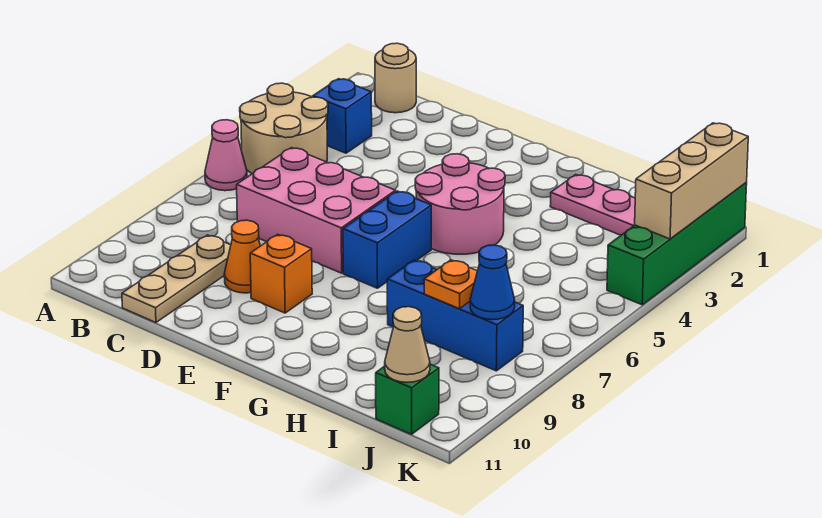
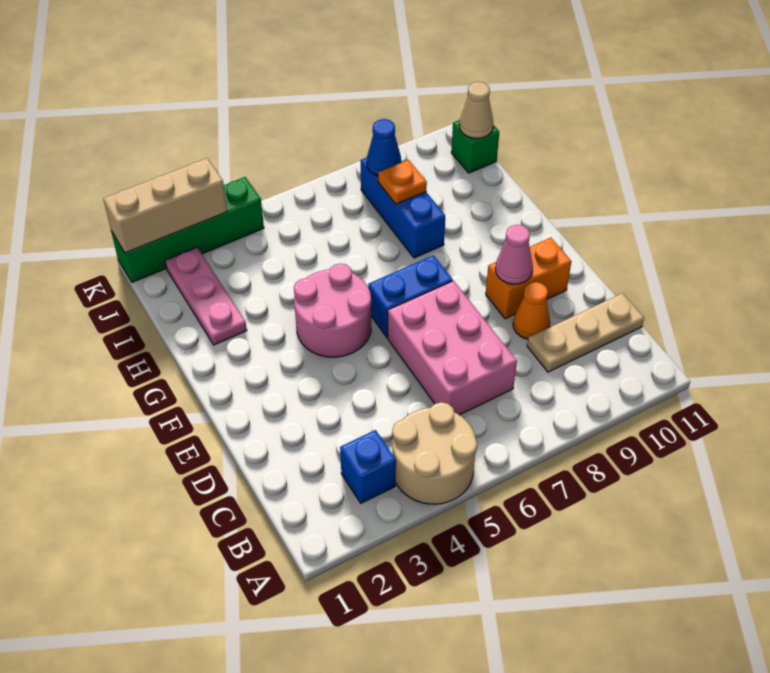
pink cone A6 level 1 -> pink cone E9 level 2
tan round brick B1 level 1 -> none
orange brick E9 level 1 -> orange brick E9:E10 level 1

